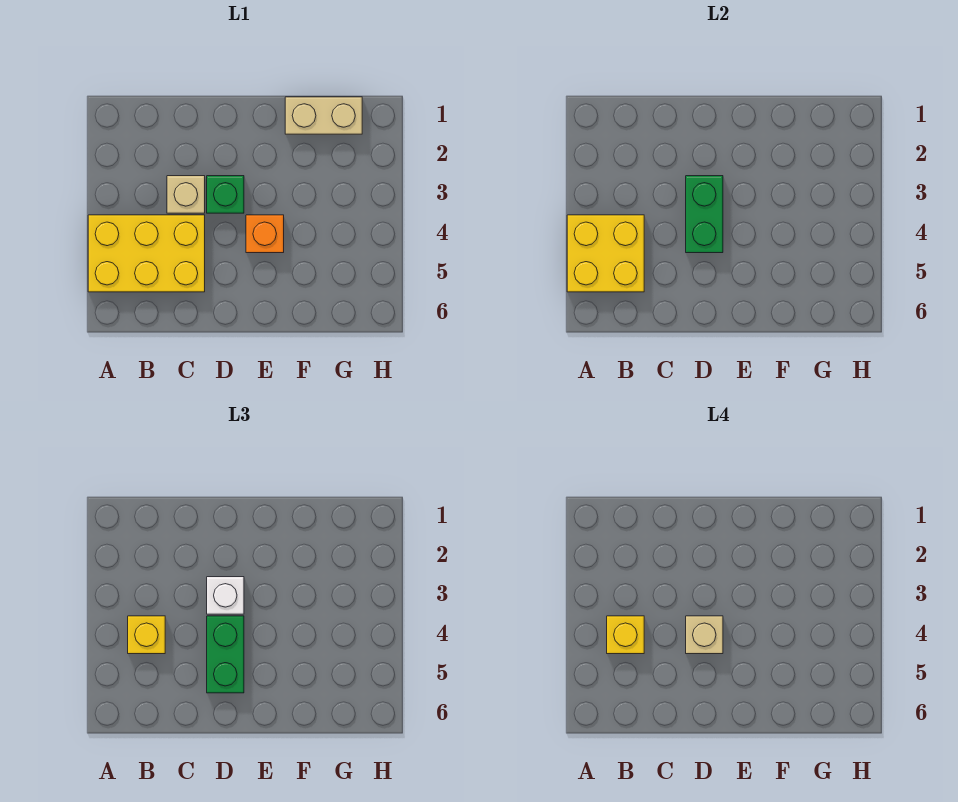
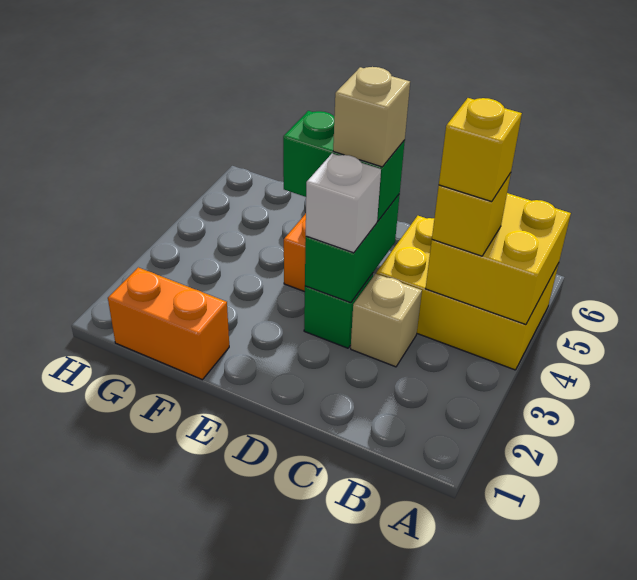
green brick D4:D5 level 3 -> green brick D4:E4 level 3
tan brick F1:G1 level 1 -> orange brick F1:G1 level 1

